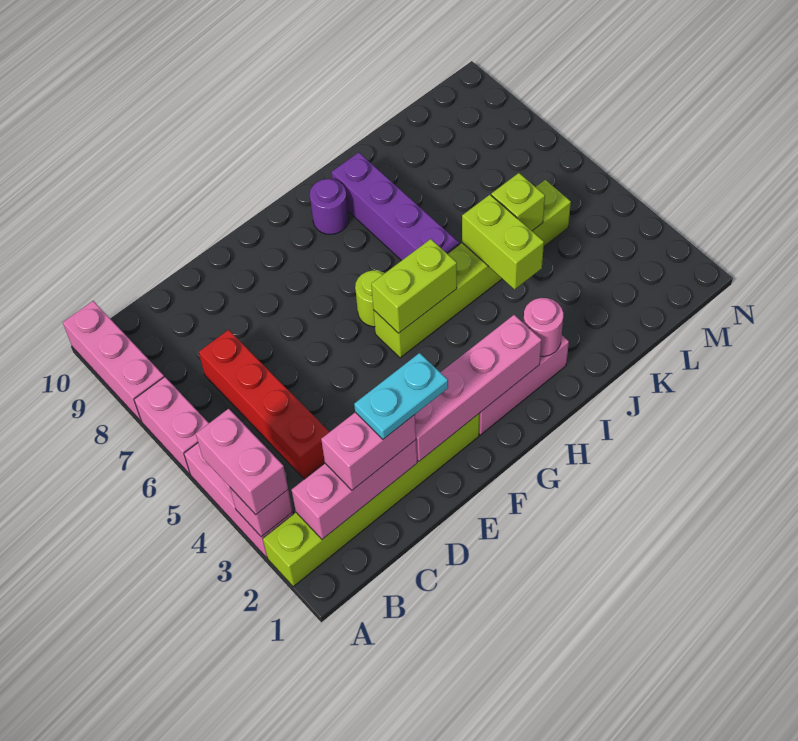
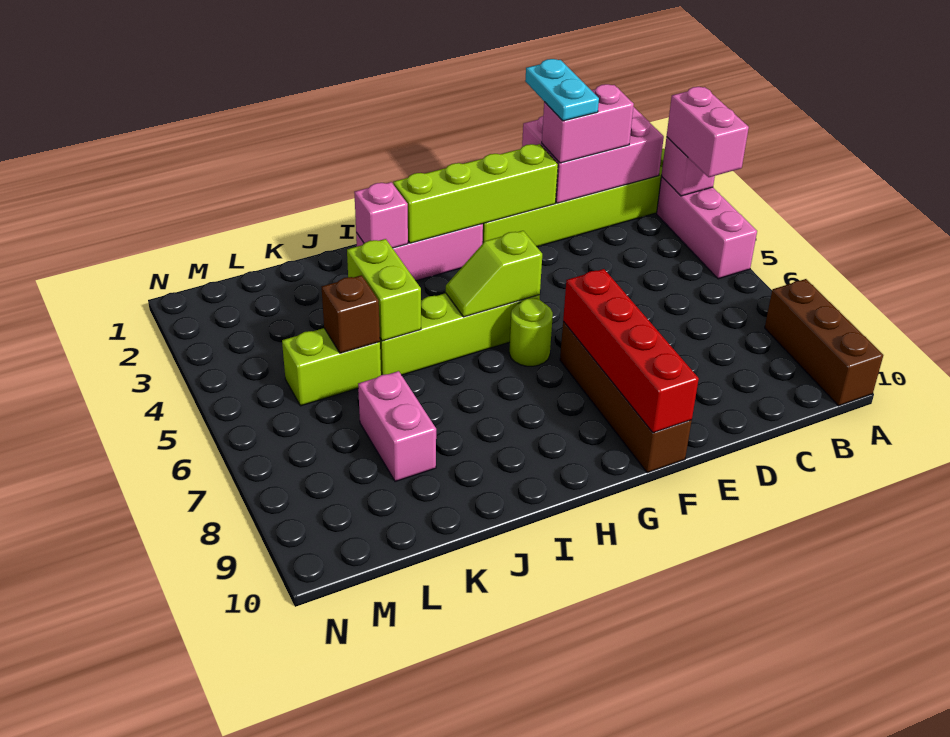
pink brick A6:A7 level 1 -> pink brick K7:K8 level 1
pink brick A8:A10 level 1 -> brown brick A8:A10 level 1
pink brick B2:D2 level 2 -> pink brick B1:D2 level 2
red brick C4:C7 level 1 -> red brick F7:F10 level 2
cyan plate D2:E2 level 4 -> cyan plate D1:D2 level 4
pink brick E2:H2 level 2 -> lime brick E2:H2 level 2
none -> brown brick F7:F10 level 1
lime brick G5:H5 level 2 -> lime slope G5:H5 level 2 top G
purple round brick H9 level 1 -> none
pink round brick I2 level 2 -> pink brick I2 level 2
purple brick I6:I9 level 1 -> none
lime brick K5 level 2 -> brown brick K5 level 2

